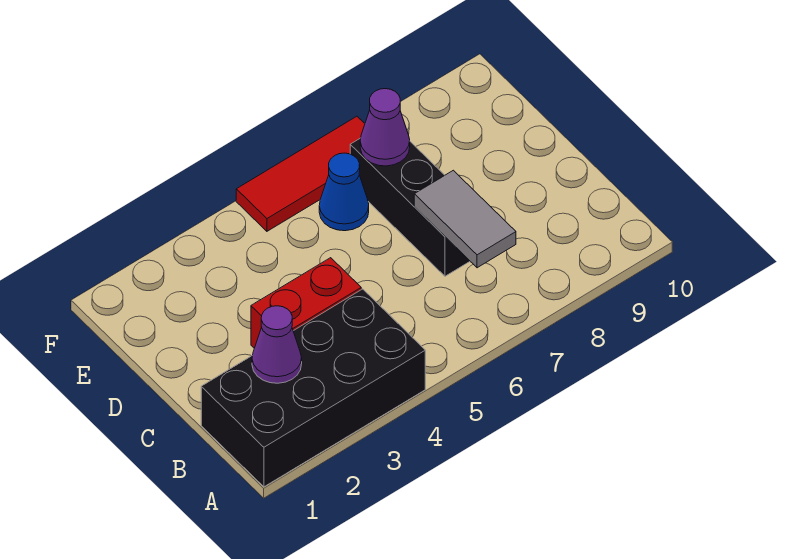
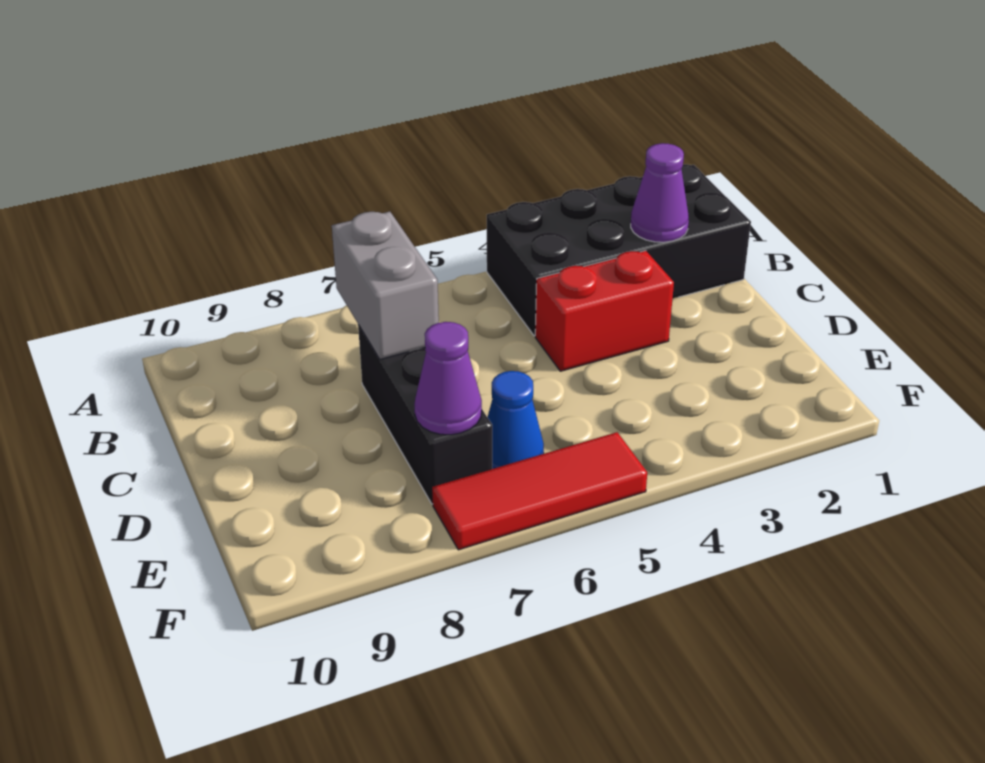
grey tile B7:C7 level 2 -> grey brick B7:C7 level 2

